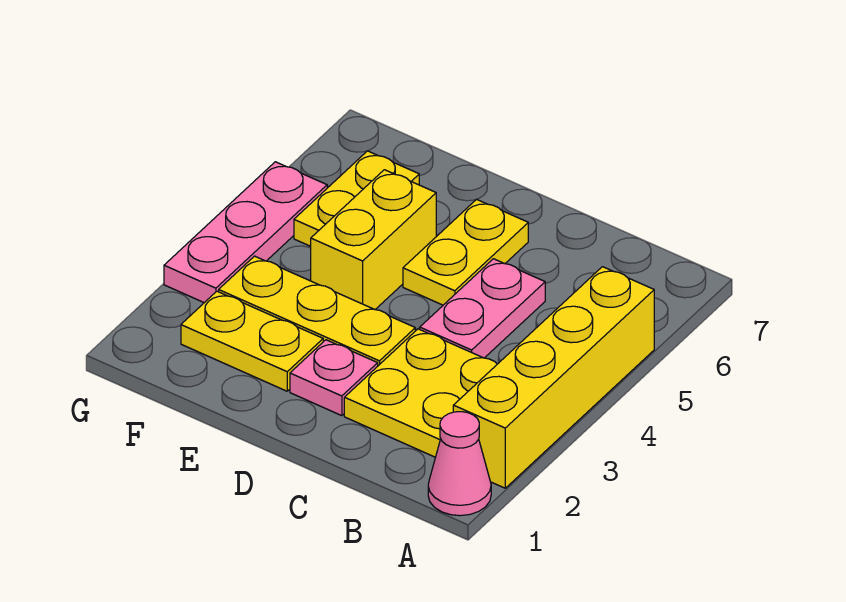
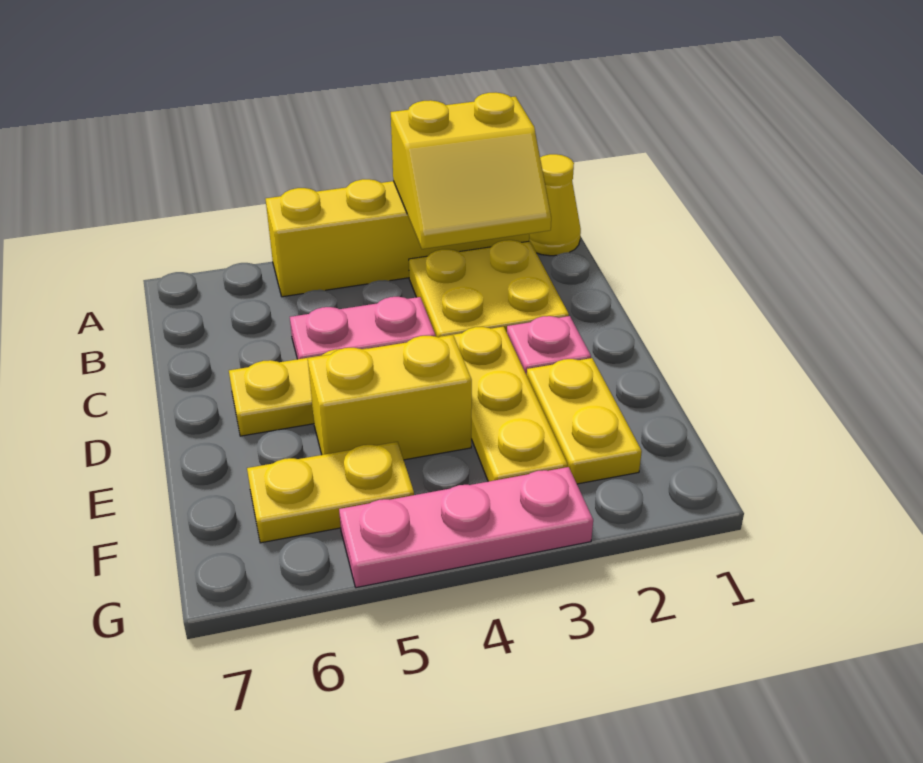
pink cone A1 level 1 -> yellow cone A1 level 1
none -> yellow slope A2:B3 level 2 top A

